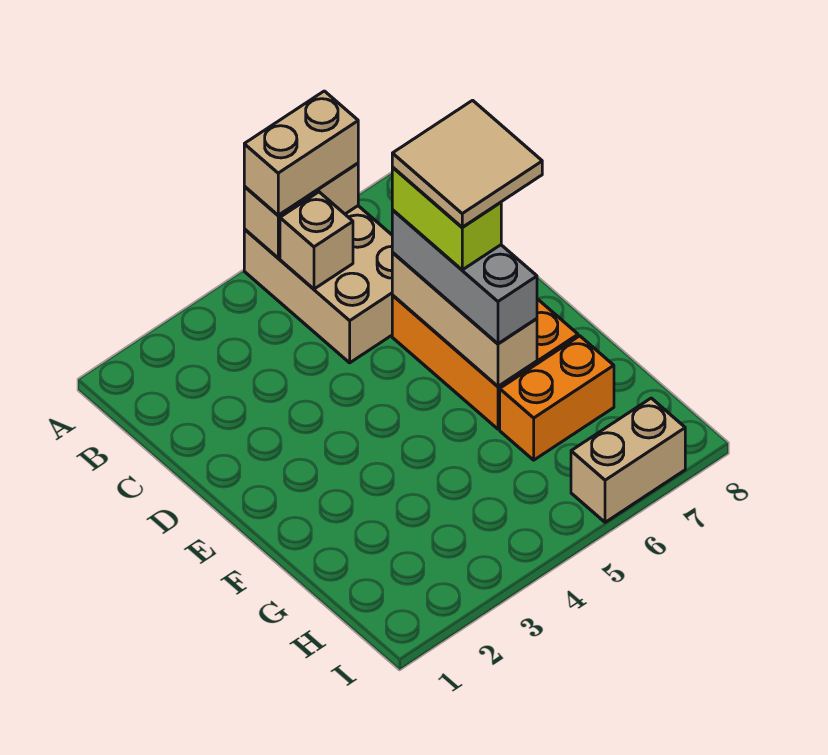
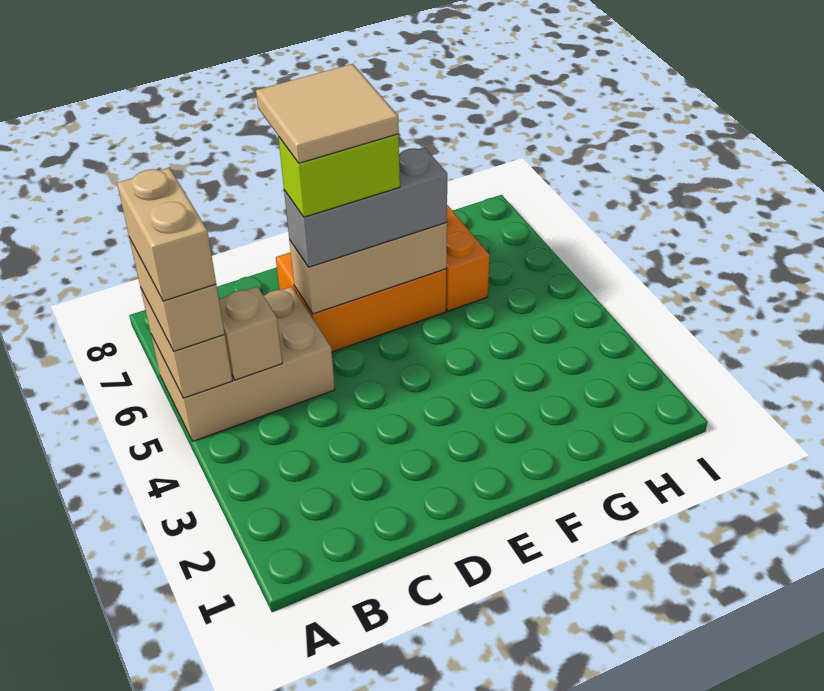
tan brick I6:I7 level 1 -> tan brick A5:A6 level 4

